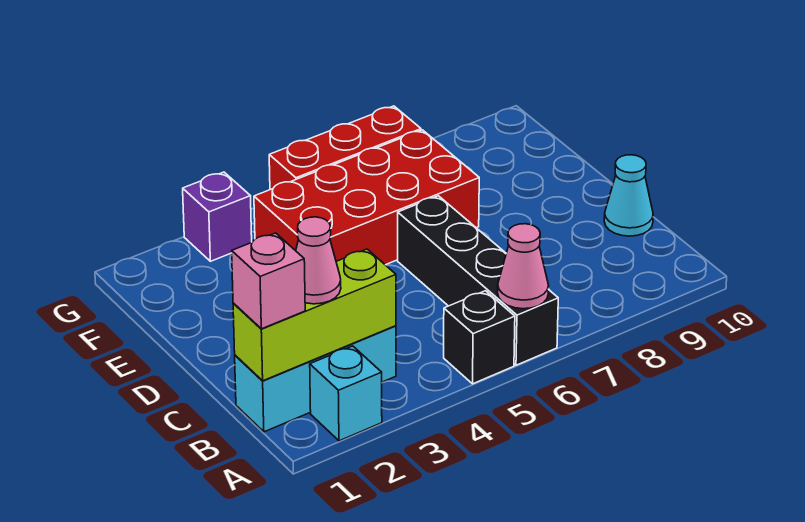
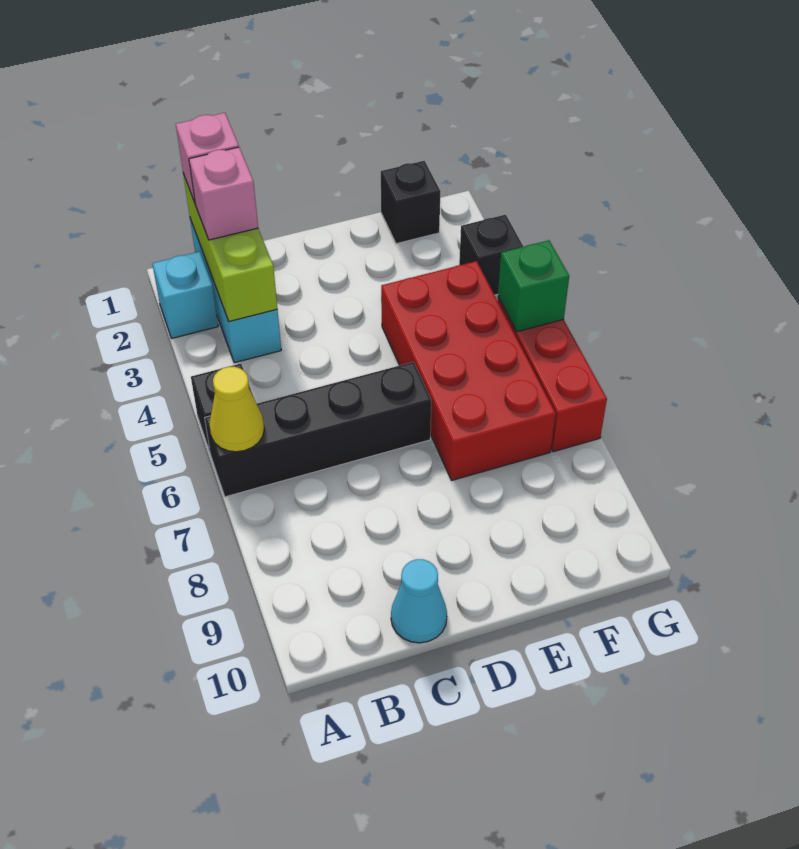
pink cone A6 level 2 -> yellow cone A6 level 2
pink cone B2 level 3 -> pink brick B2 level 3
none -> black brick F1 level 1
purple brick G3 level 1 -> black brick G3 level 1
none -> green brick G5 level 2

